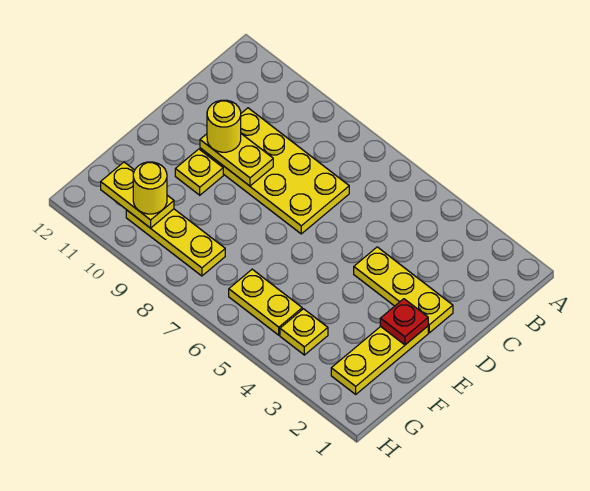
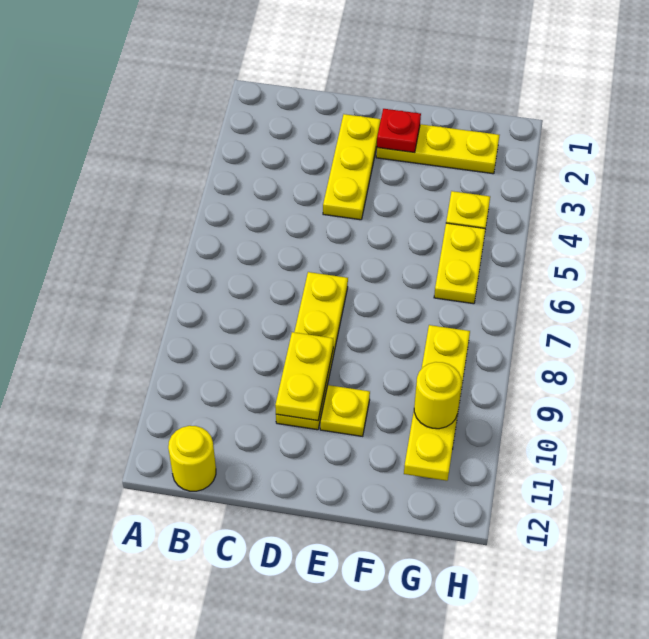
yellow plate C7:D10 level 1 -> yellow plate D7:D10 level 1
yellow round brick D10 level 3 -> yellow round brick B12 level 1

